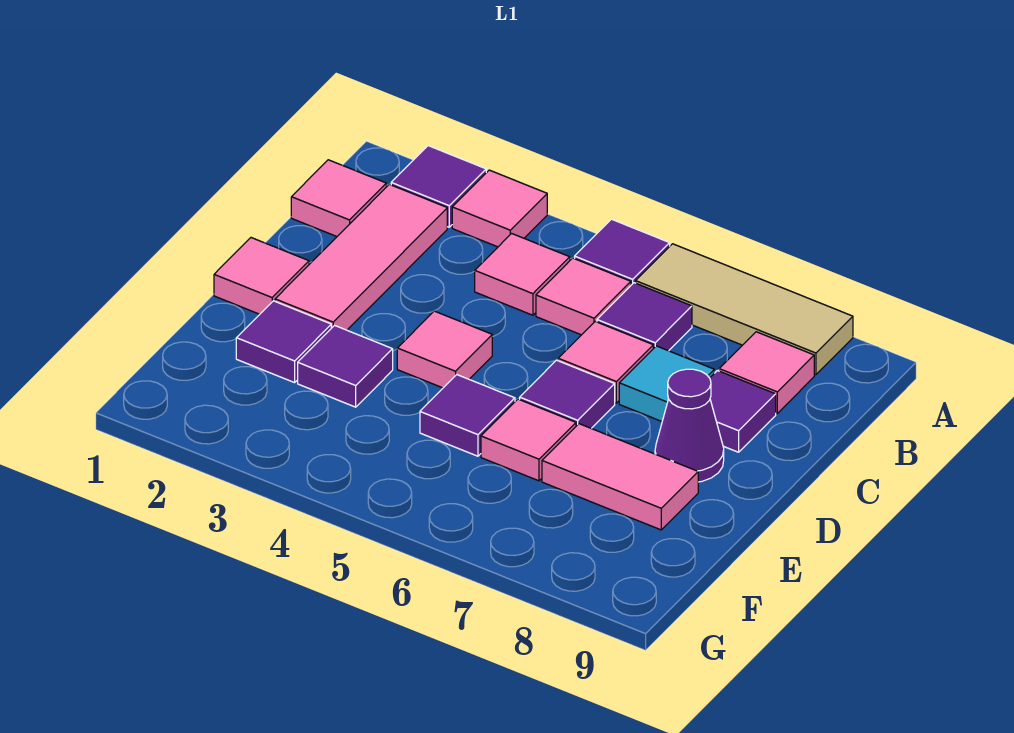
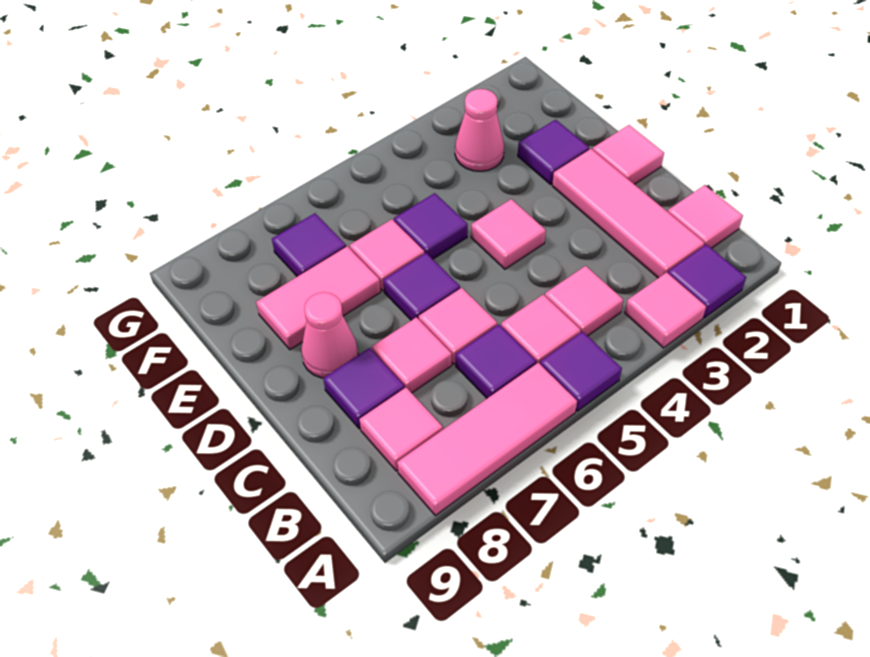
tan tile A6:A8 level 1 -> pink tile A6:A8 level 1
cyan tile C7 level 1 -> pink tile C7 level 1
purple cone D8 level 1 -> pink cone D8 level 1
purple tile E3 level 1 -> purple tile F7 level 1
none -> pink cone F3 level 1

